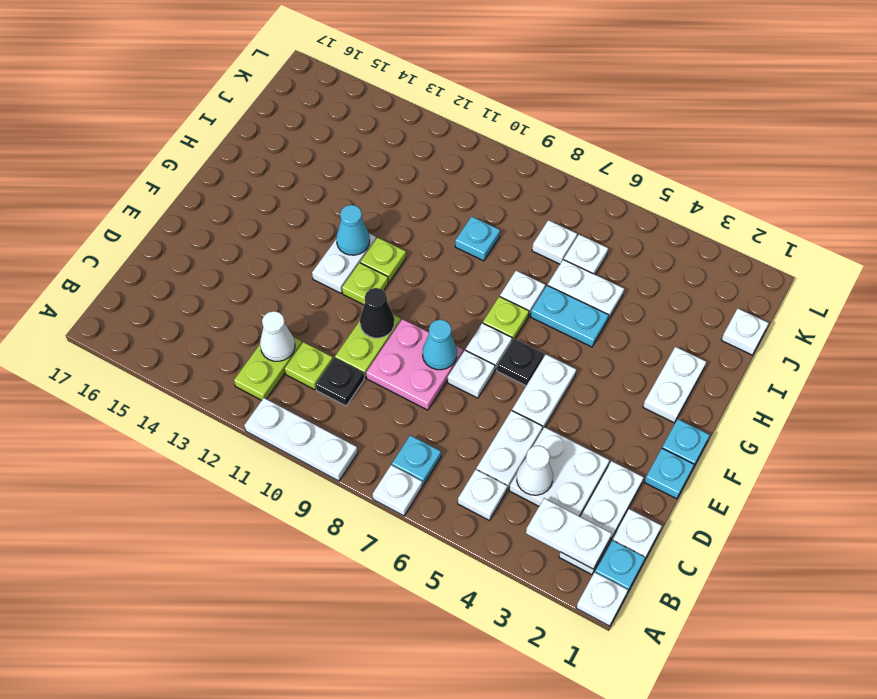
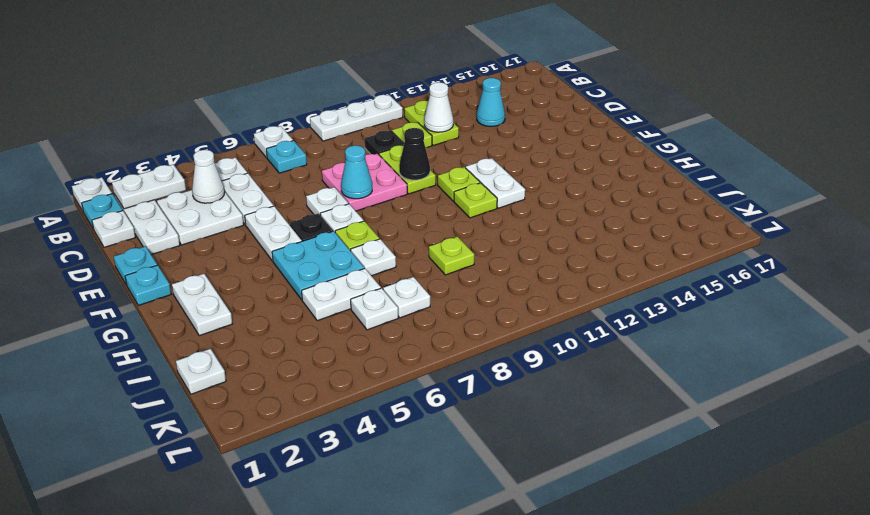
cyan cone G12 level 2 -> cyan cone C14 level 1
cyan plate H5:H6 level 1 -> cyan plate G5:H6 level 1
cyan plate I9 level 1 -> lime plate I9 level 1

